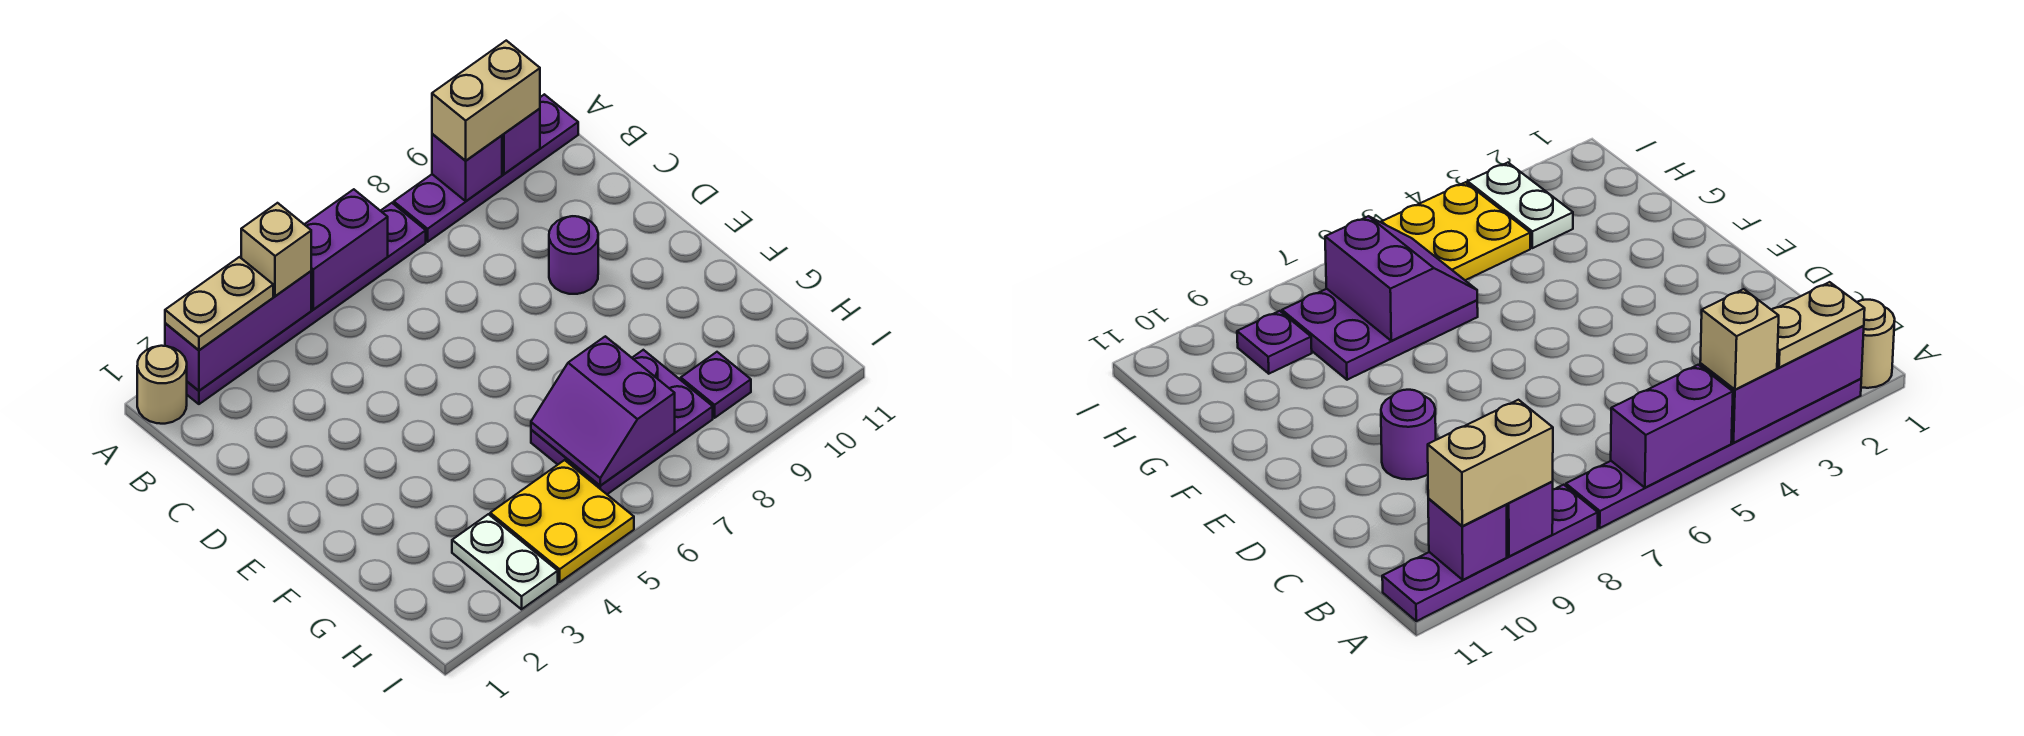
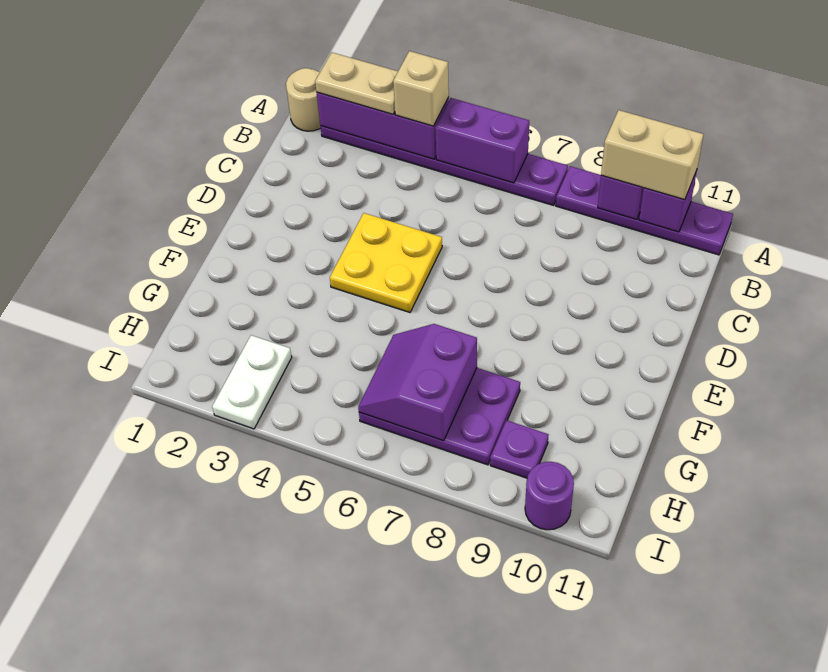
purple round brick D9 level 1 -> purple round brick I10 level 1
yellow plate H4:I5 level 1 -> yellow plate D4:E5 level 1

